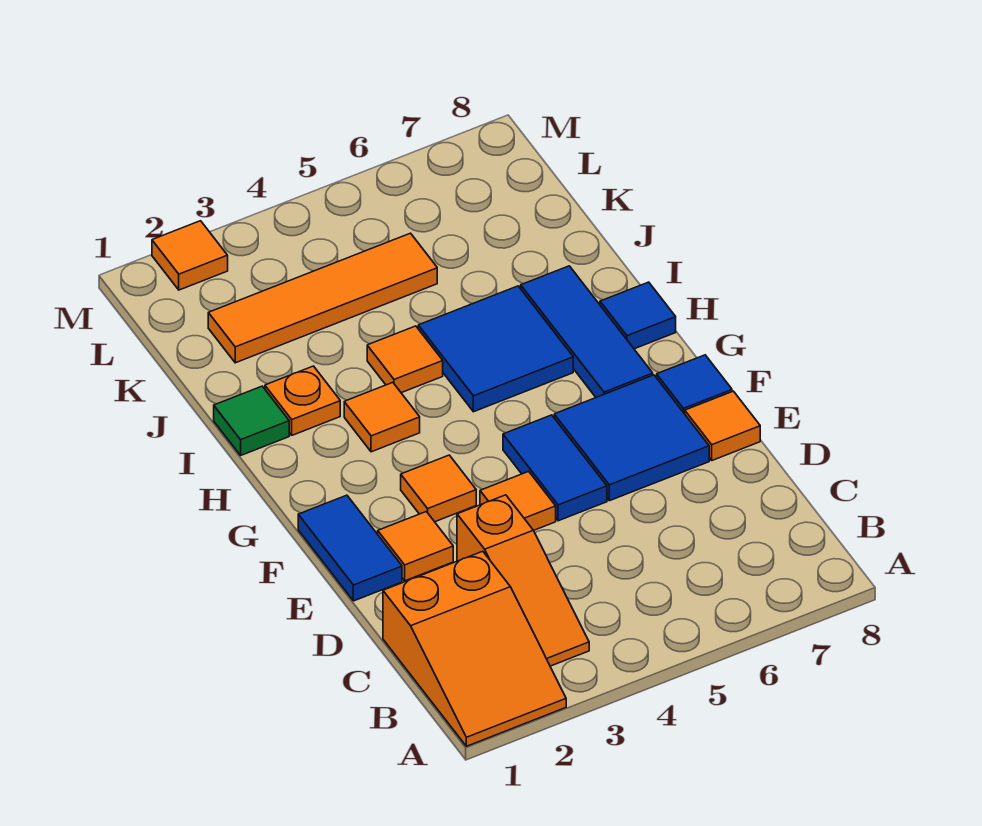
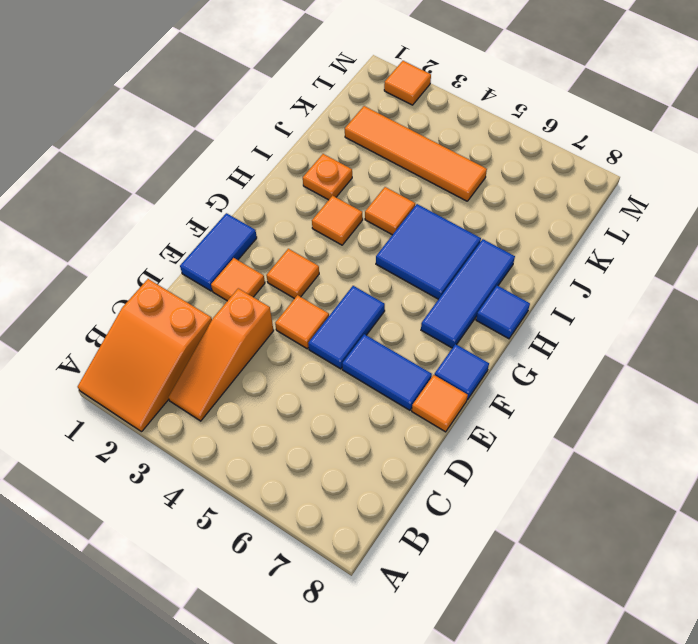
blue tile E6:F7 level 1 -> blue tile E6:E7 level 1
green tile I1 level 1 -> none

